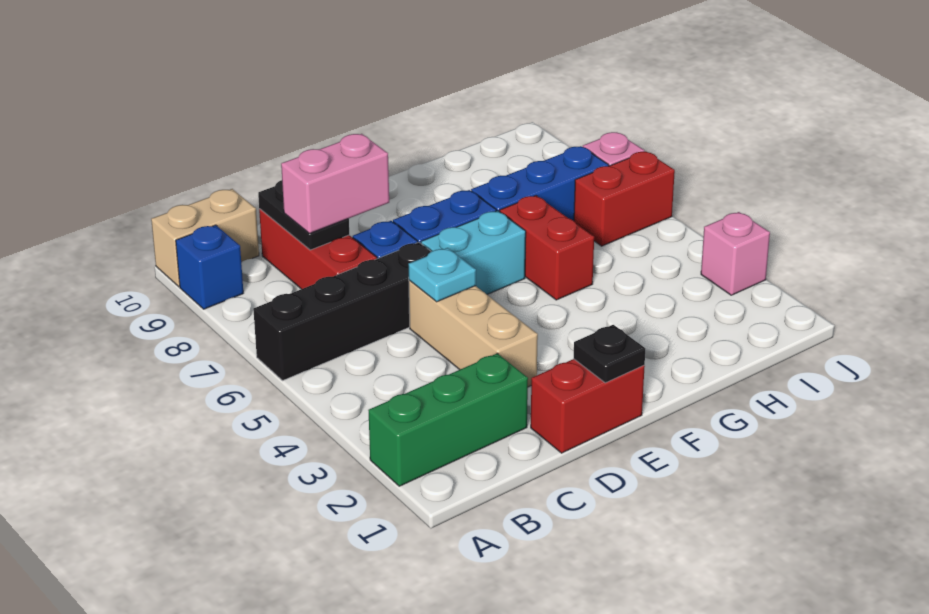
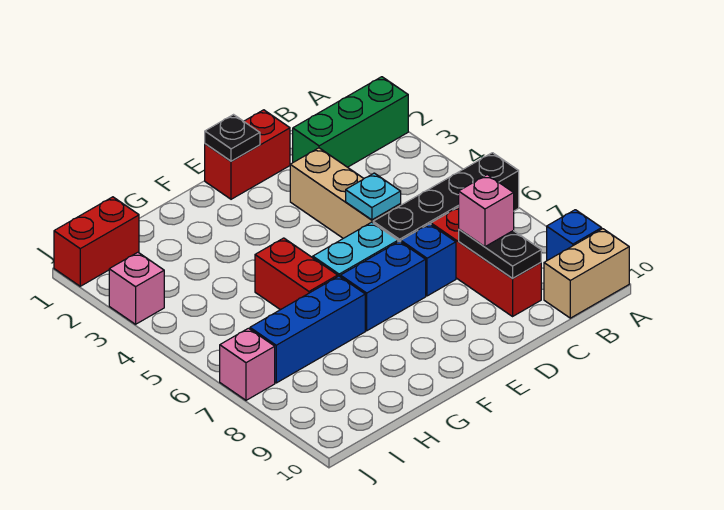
pink brick C8:D8 level 3 -> pink brick C8 level 3
red brick I6:J6 level 1 -> red brick I1:J1 level 1

